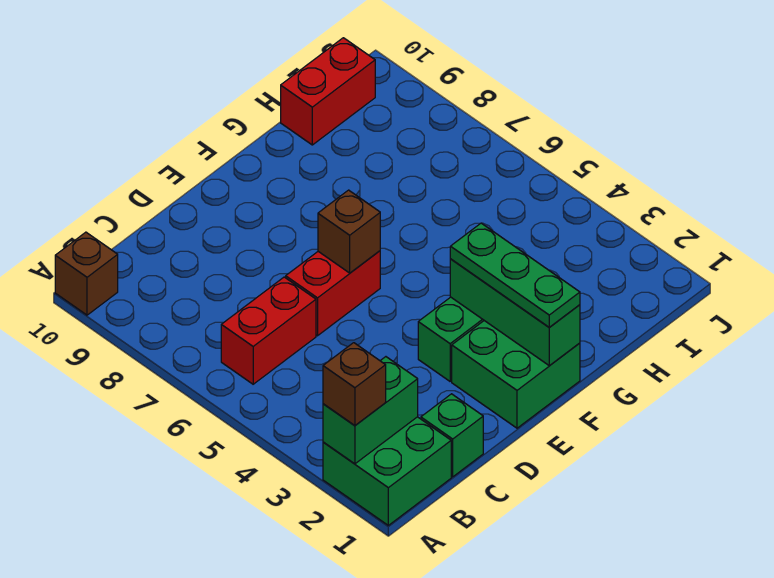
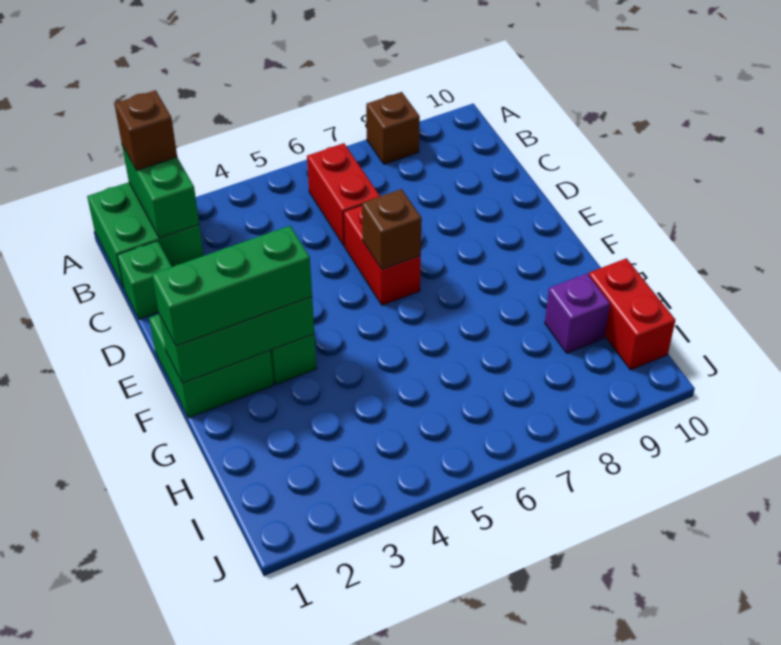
brown brick A10 level 1 -> brown brick A8 level 1
green plate F1:F3 level 3 -> green brick F1:F3 level 3
none -> purple brick H9 level 1

